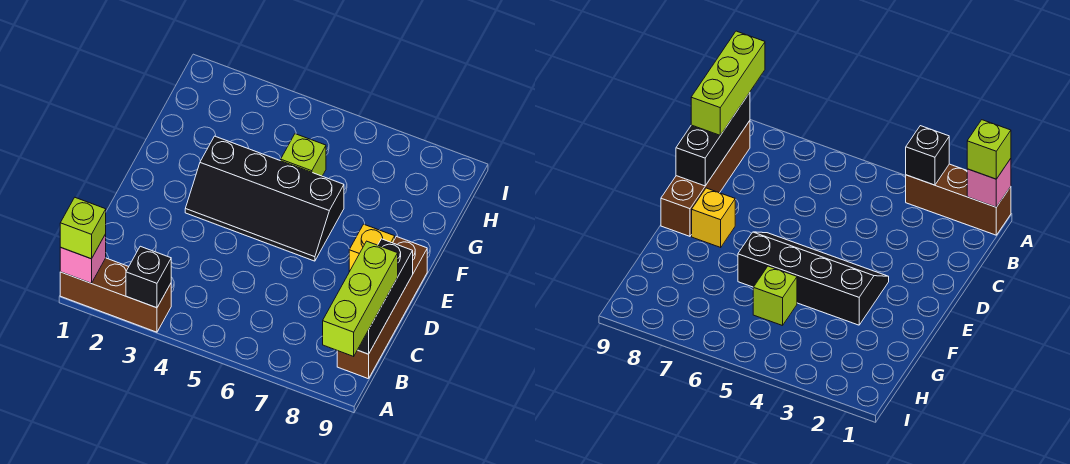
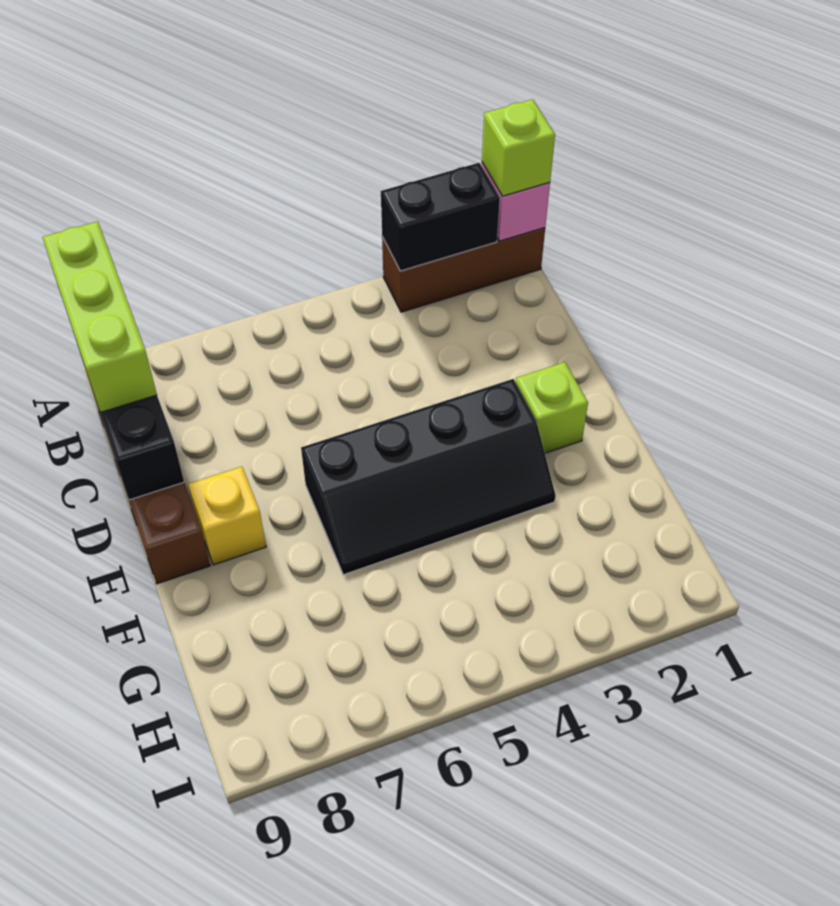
black brick A3 level 2 -> black brick A2:A3 level 2
black slope E3:F6 level 1 top F -> black slope E3:F6 level 1 top E
lime brick G5 level 1 -> lime brick E2 level 1

